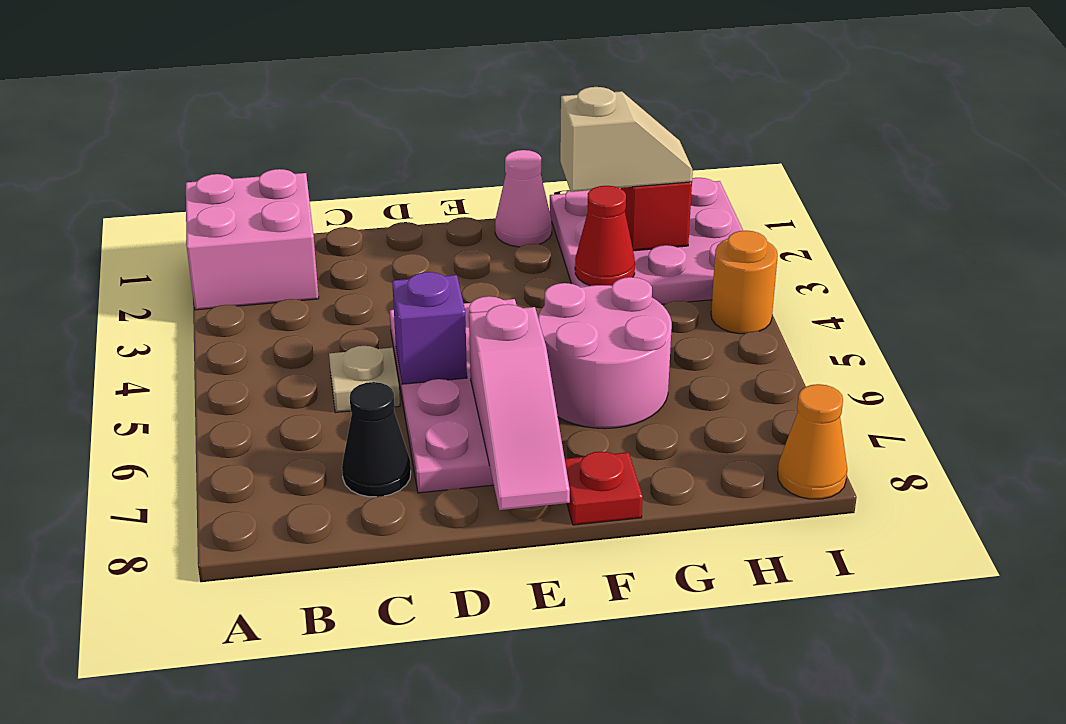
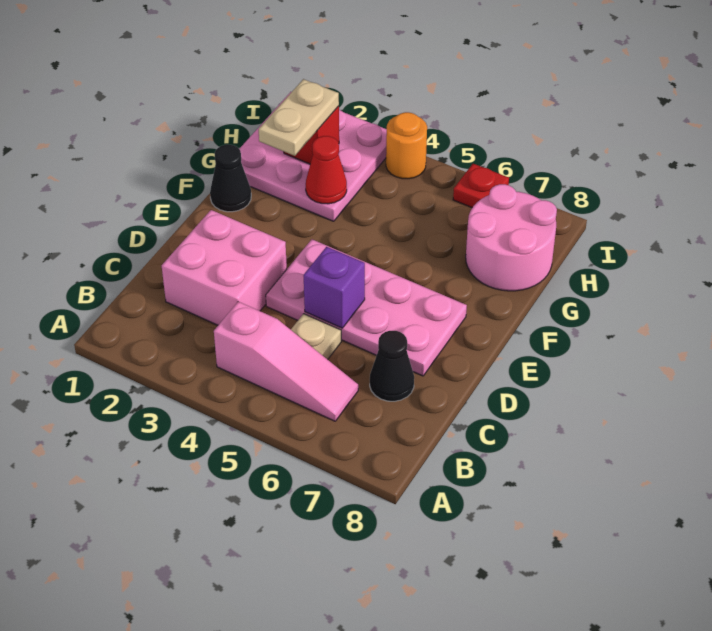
pink brick A1:B2 level 1 -> pink brick C2:D3 level 1
pink slope E6:E8 level 2 top 6 -> pink slope B4:B6 level 1 top 4
pink cone F1 level 1 -> black cone F1 level 1
pink round brick F5:G6 level 1 -> pink round brick G7:H8 level 1
red plate F8 level 1 -> red plate I6 level 1
tan slope G2:H2 level 3 top G -> tan plate G2:H2 level 3
orange cone I8 level 1 -> none

